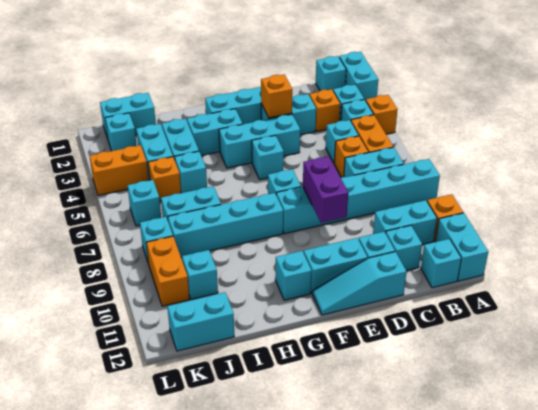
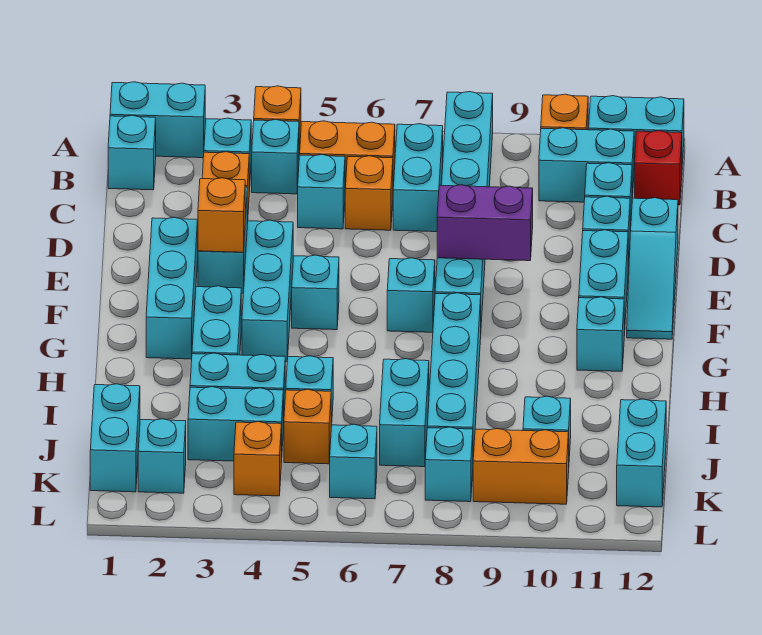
cyan brick B10:C10 level 1 -> cyan brick B10:B11 level 1
cyan brick B12 level 1 -> red brick B12 level 1
orange brick K4:L4 level 1 -> orange brick K4 level 1

